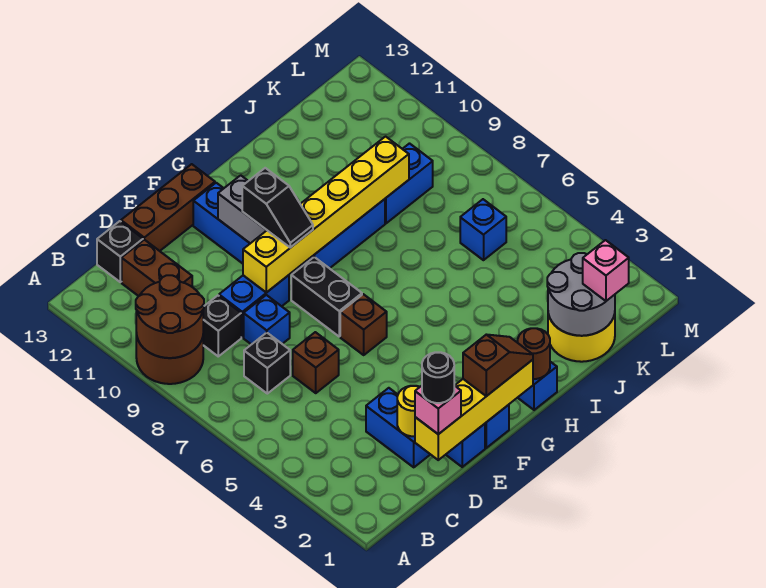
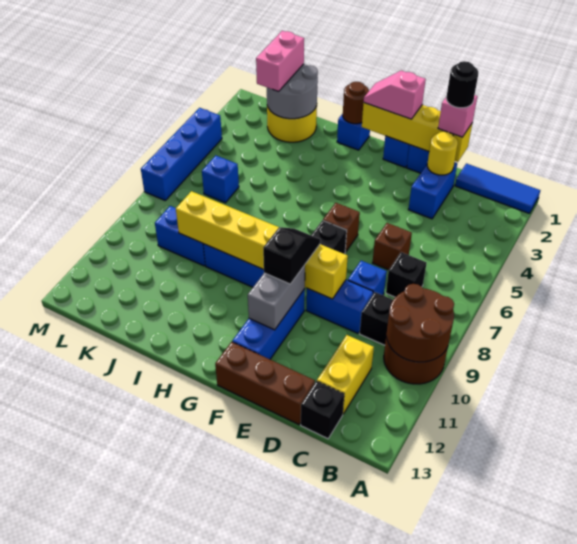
none -> blue tile A1:C1 level 1
brown brick C11:C12 level 1 -> yellow brick C11:C12 level 1
brown slope F1:G1 level 3 top F -> pink slope F1:G1 level 3 top F
pink brick K1 level 3 -> pink brick K1:K2 level 3
none -> blue brick M4:M7 level 1

